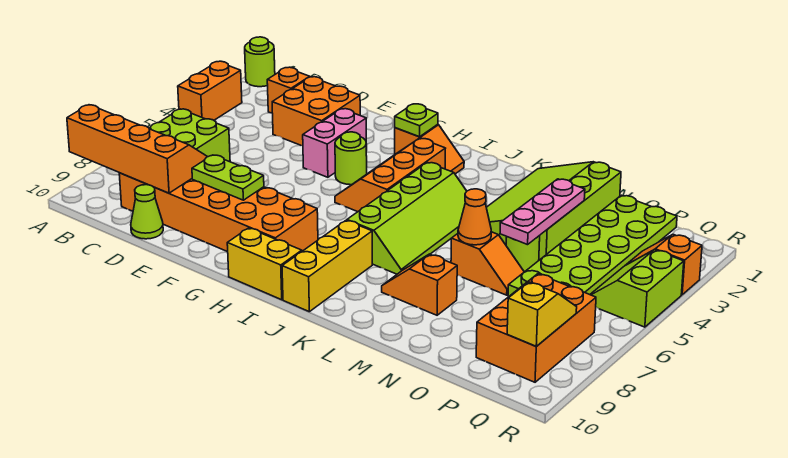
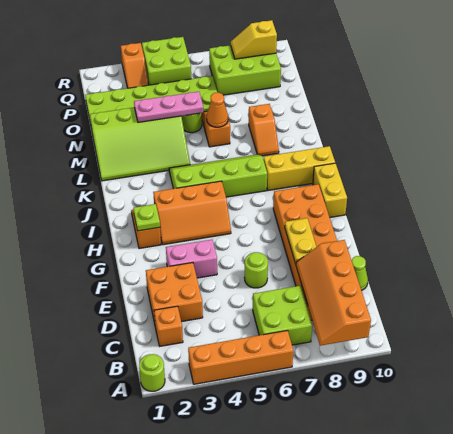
orange brick A3:A4 level 1 -> orange brick A3:A6 level 1
lime plate E8:F8 level 2 -> yellow plate E8:F8 level 2
lime round brick G4 level 1 -> lime round brick E6 level 1
orange brick P7:Q9 level 1 -> lime brick P7:Q9 level 1
lime slope Q4:R5 level 1 top R -> lime brick Q4:R5 level 1

